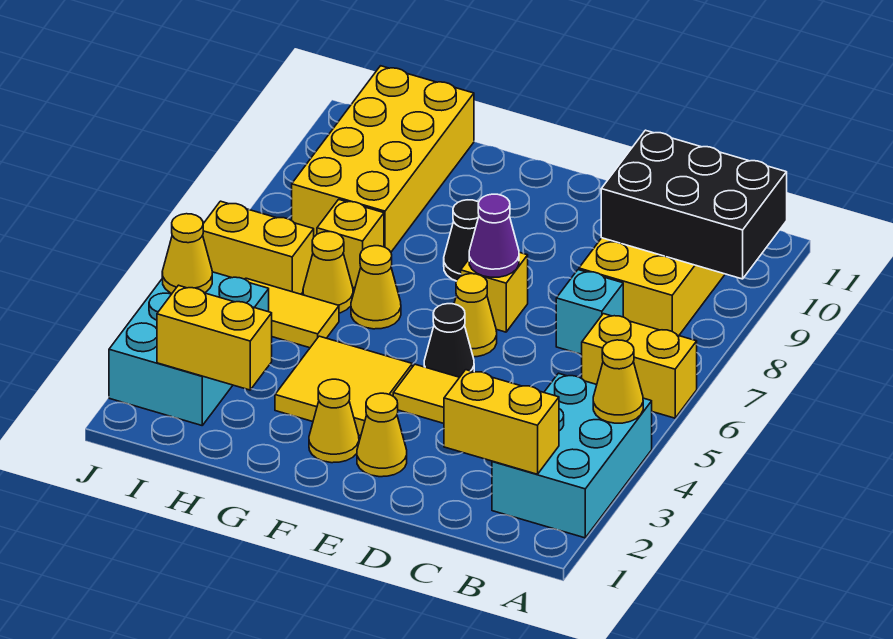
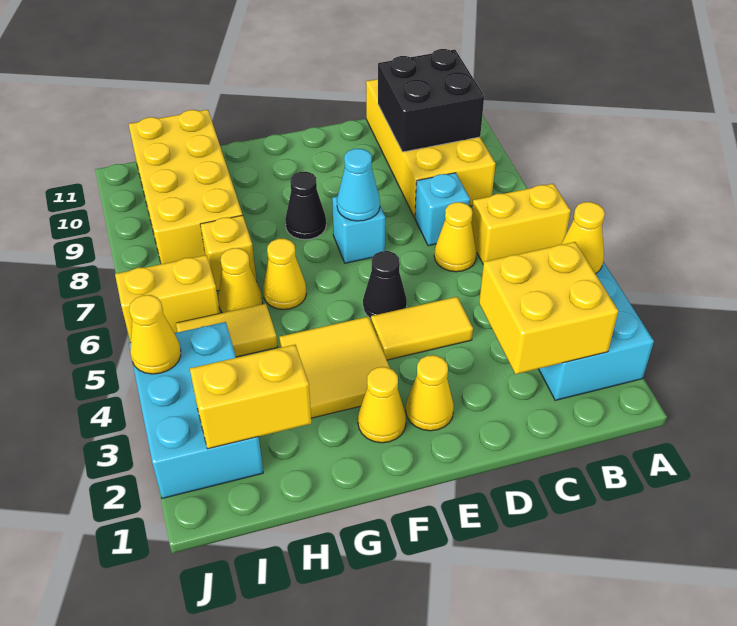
black brick A9:C10 level 2 -> black brick B9:C10 level 2
yellow brick B2:C2 level 2 -> yellow brick B2:C3 level 2
yellow cone E6 level 1 -> yellow cone C6 level 1
yellow brick E7 level 1 -> cyan brick E7 level 1
purple cone E7 level 2 -> cyan cone E7 level 2

